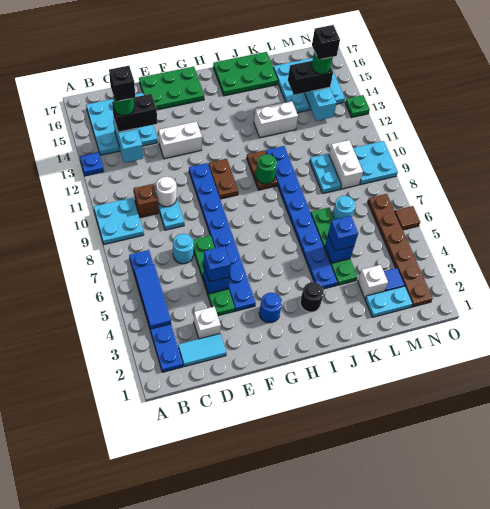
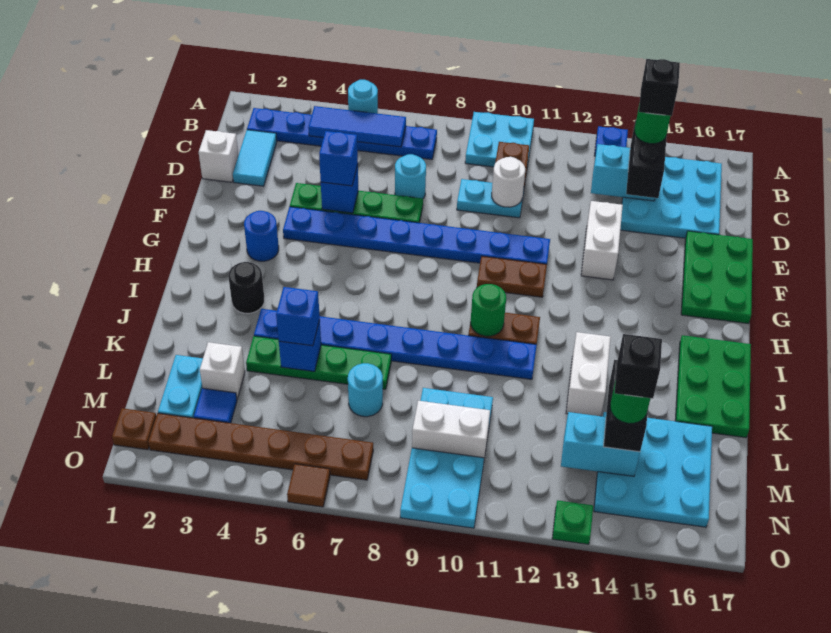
none -> cyan round brick A5 level 1
white brick D3 level 1 -> white brick D1 level 1
none -> brown plate N1 level 1

